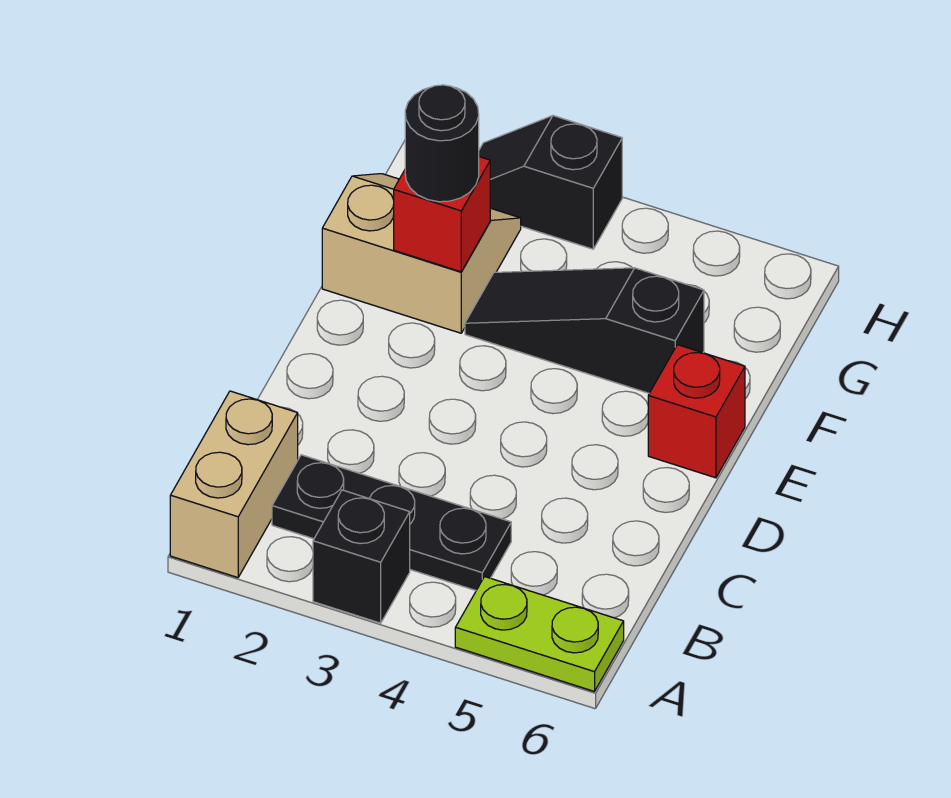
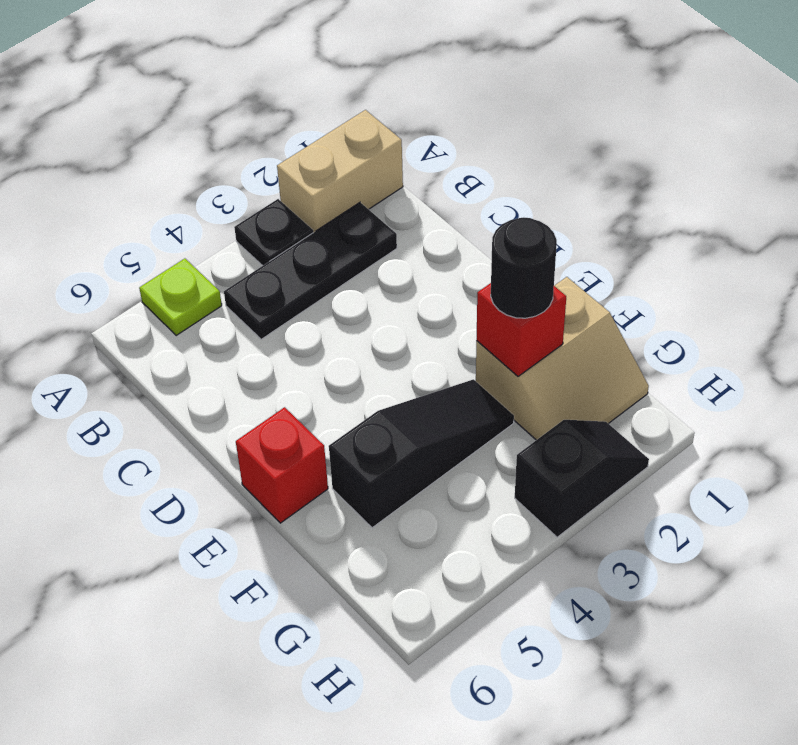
tan brick A1:B1 level 1 -> tan brick A1:A2 level 1
black brick A3 level 1 -> black plate A3 level 1
lime plate A5:A6 level 1 -> lime plate A5 level 1

